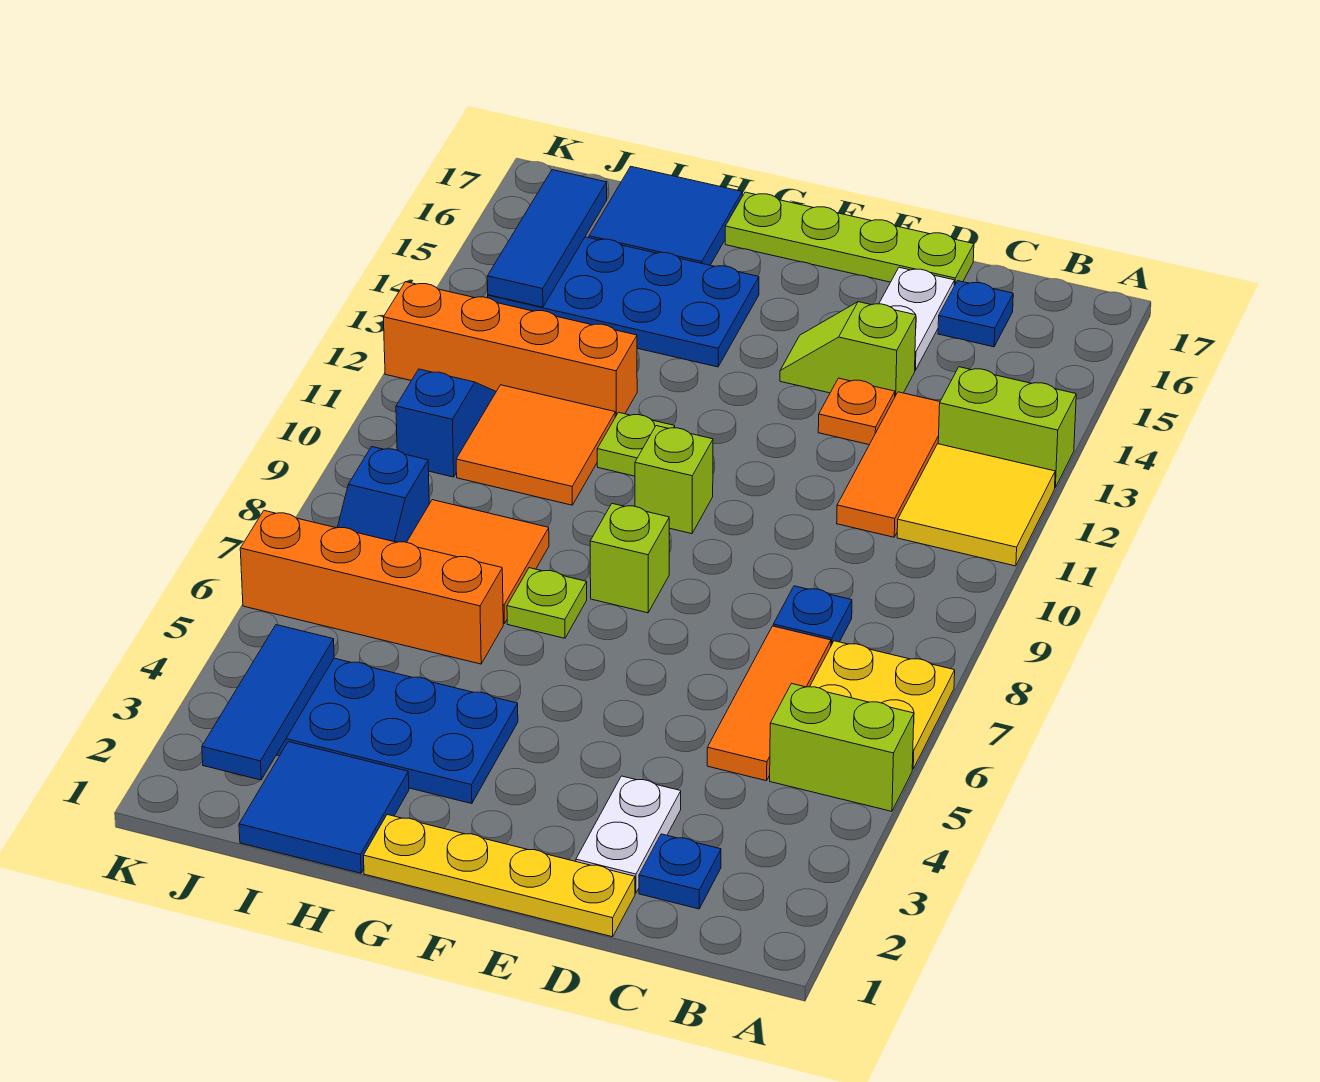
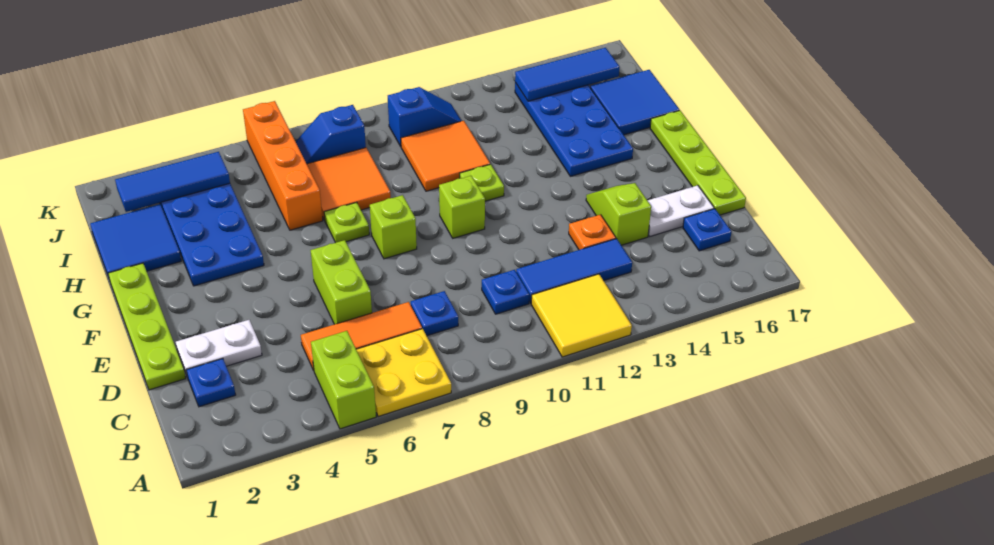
lime brick A13:B13 level 1 -> lime brick D6:E6 level 1
none -> blue plate C10 level 1
orange tile C11:C13 level 1 -> blue tile C11:C13 level 1
yellow plate D1:G1 level 1 -> lime plate D1:G1 level 1
orange brick H12:K12 level 1 -> none

